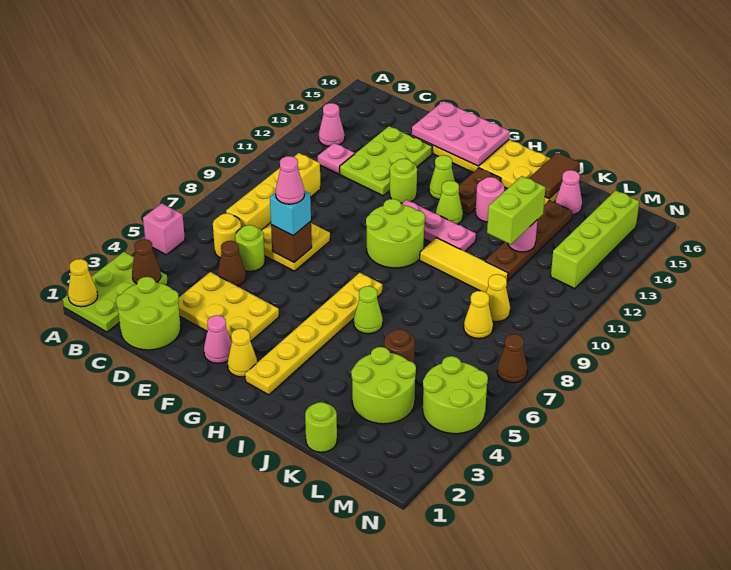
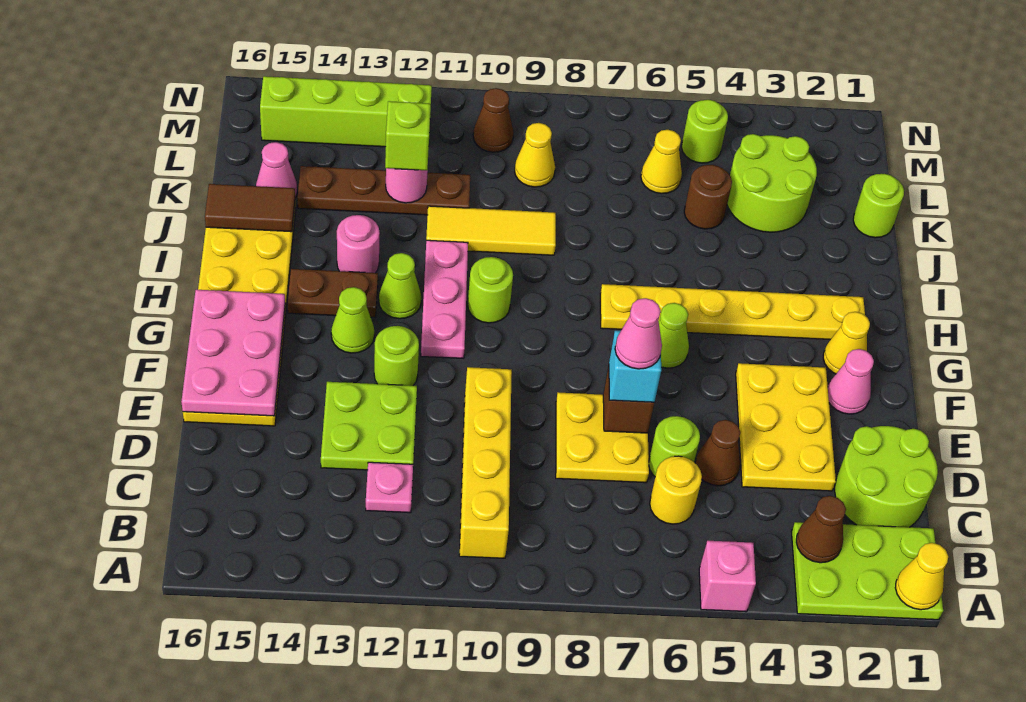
pink cone B13 level 1 -> none
yellow brick C7:C10 level 1 -> yellow brick B10:E10 level 1
lime plate D12:E14 level 1 -> lime plate D12:E13 level 1
lime round brick G9:H10 level 1 -> lime round brick H10 level 1
lime cone I6 level 1 -> lime cone G6 level 1
yellow tile I10:K10 level 1 -> yellow tile J9:J11 level 1
lime brick K11:K12 level 3 -> lime brick K12 level 3
yellow cone L8 level 1 -> yellow cone L6 level 1
lime round brick M4:N5 level 1 -> lime round brick M5 level 1
brown cone N7 level 1 -> brown cone M10 level 1

